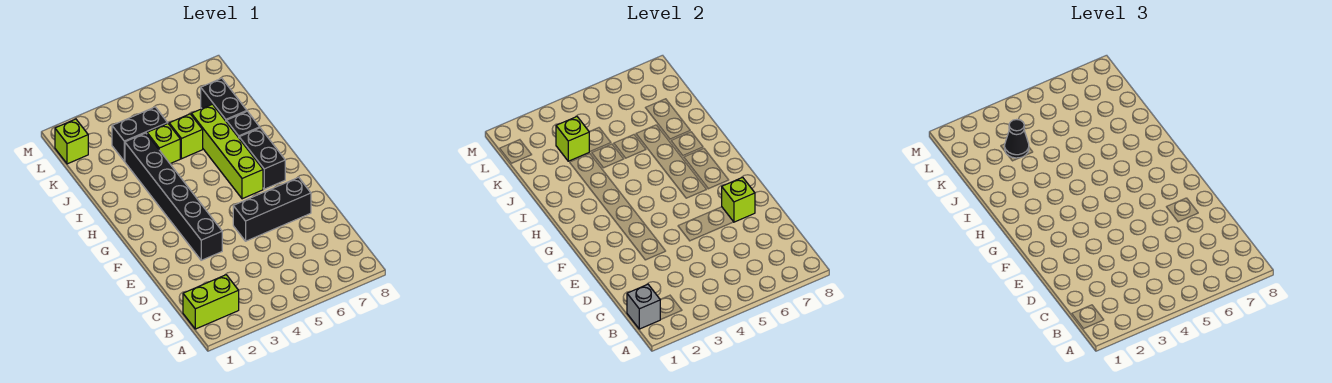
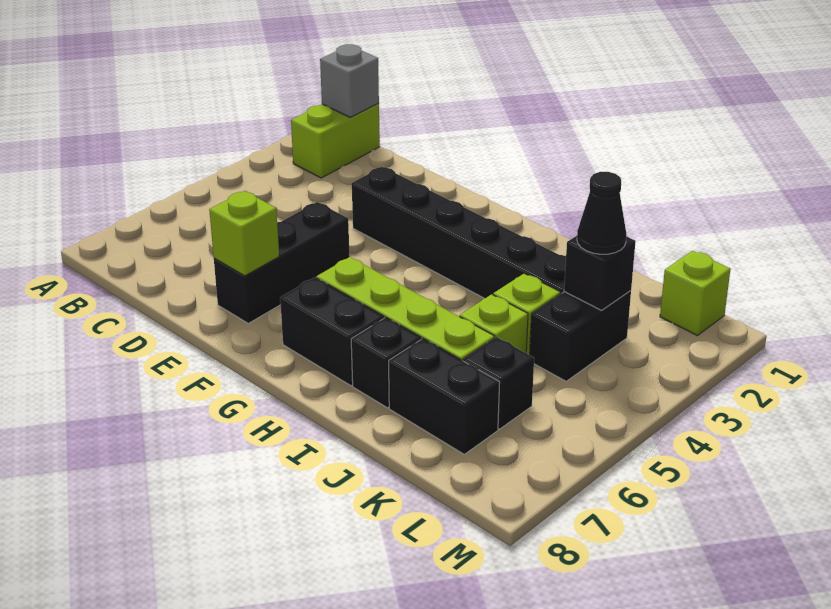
lime brick K3 level 2 -> black brick K3 level 2
none -> black brick K6 level 1

